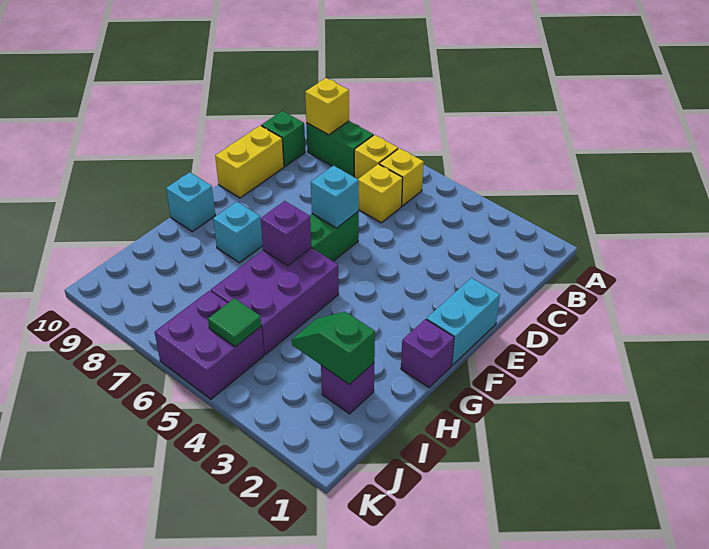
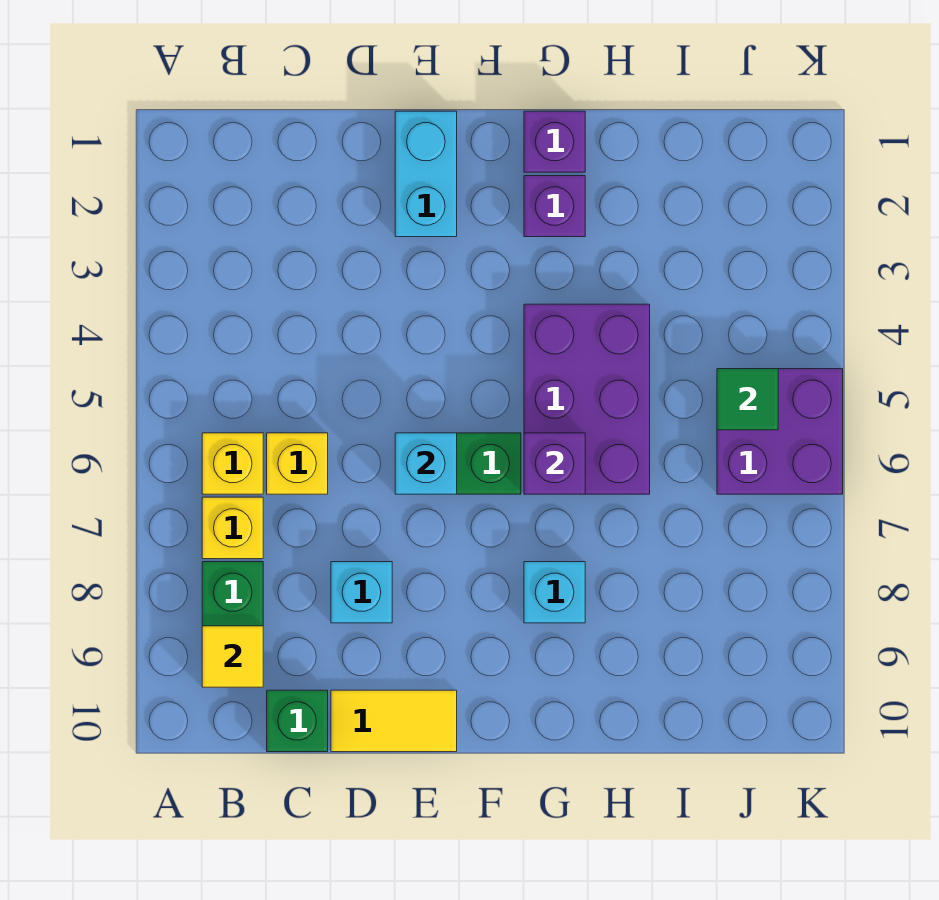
yellow brick B9 level 2 -> yellow tile B9 level 2
yellow brick D10:E10 level 1 -> yellow tile D10:E10 level 1
cyan brick E1:F1 level 1 -> cyan brick E1:E2 level 1
purple brick G5:I6 level 1 -> purple brick G4:H6 level 1
cyan brick G10 level 1 -> cyan brick D8 level 1
purple brick I2 level 1 -> purple brick G2 level 1
green slope I2:I3 level 2 top 2 -> none

